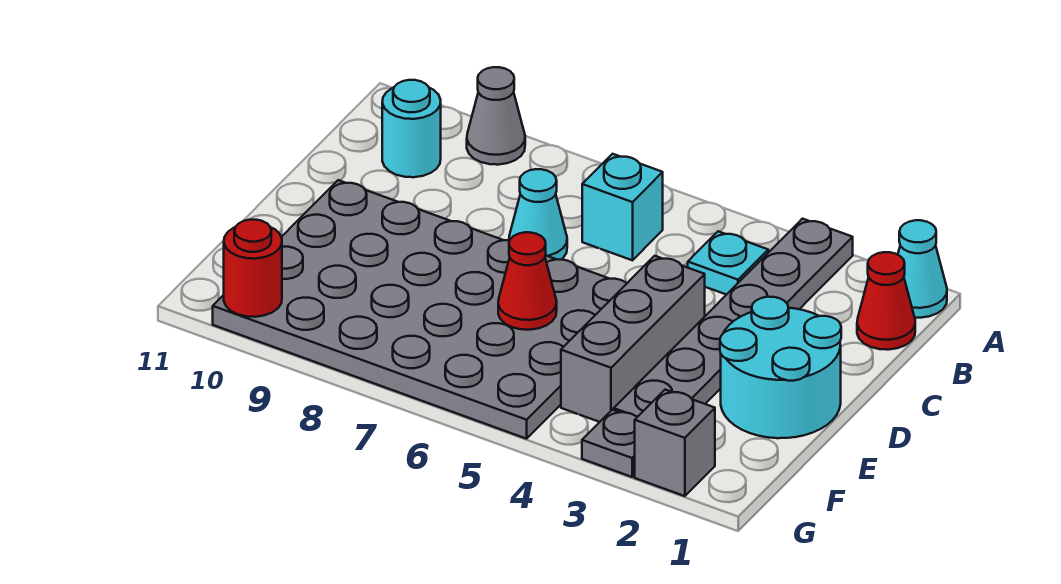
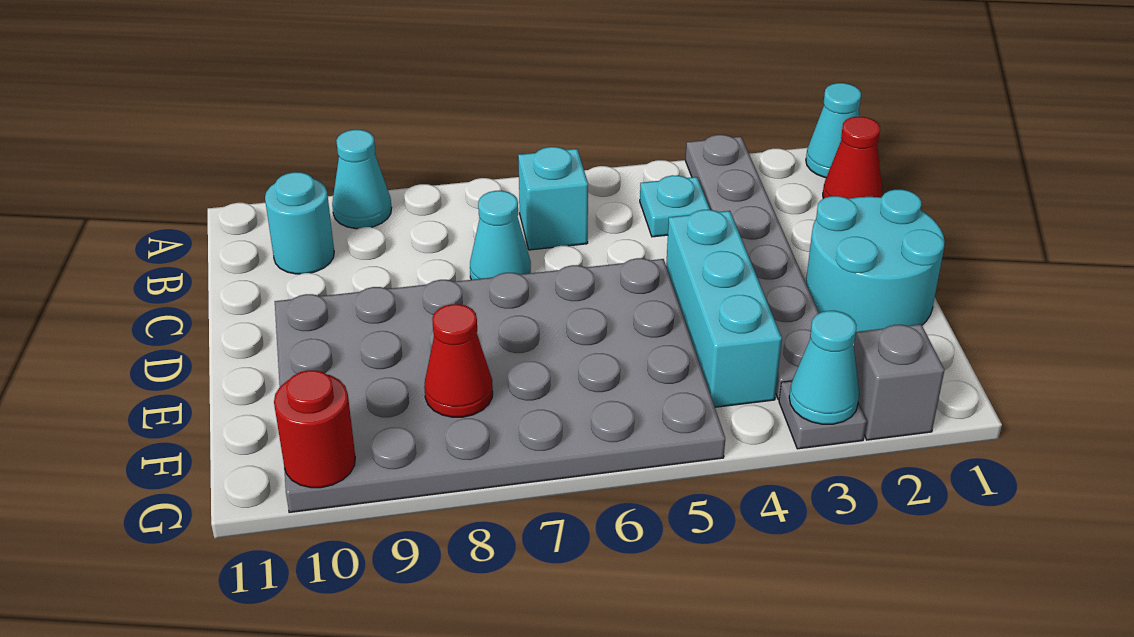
grey cone A9 level 1 -> cyan cone A9 level 1
grey brick D4:F4 level 1 -> cyan brick D4:F4 level 1
red cone E6 level 2 -> red cone F8 level 2
none -> cyan cone G3 level 2

